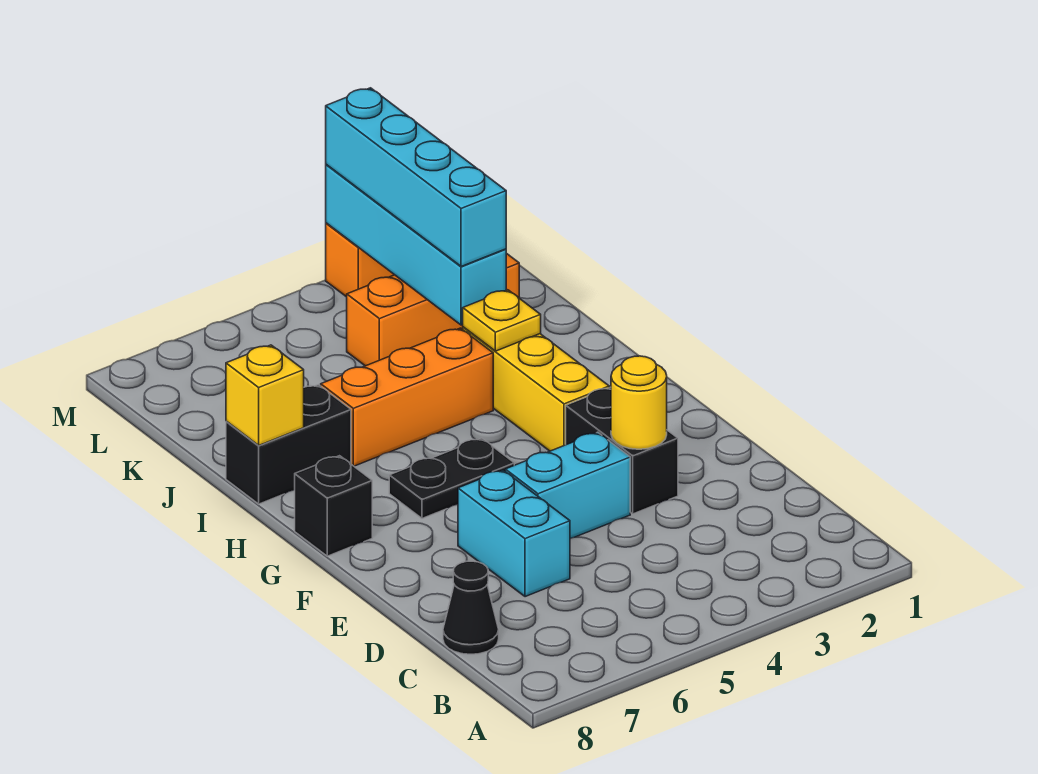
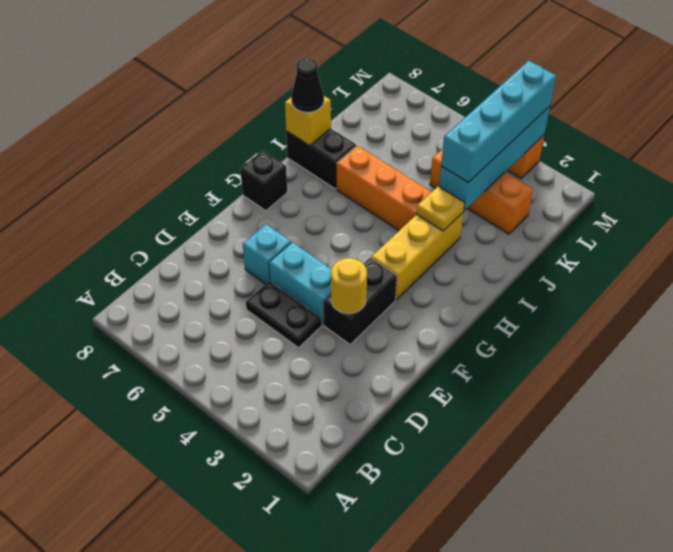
black cone C8 level 1 -> black cone I8 level 3
cyan brick D6:E6 level 1 -> cyan brick E6 level 1
black plate G5:G6 level 1 -> black plate D4:D5 level 1

